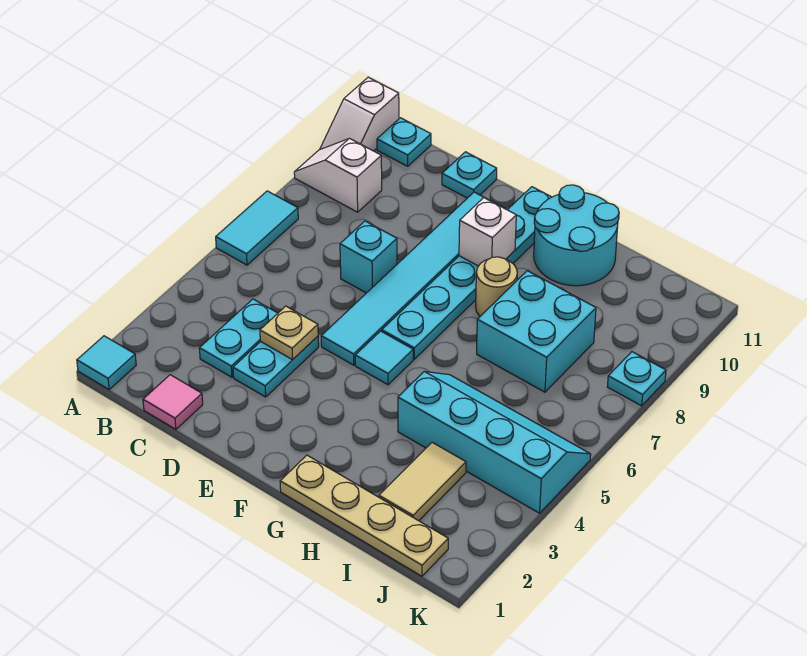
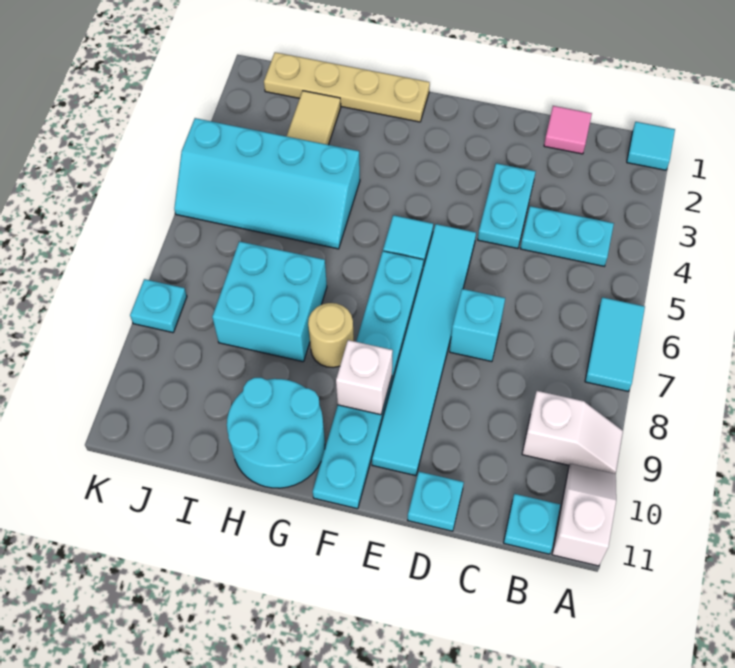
cyan plate C3:C4 level 1 -> cyan plate B4:C4 level 1
tan plate D4 level 2 -> none

